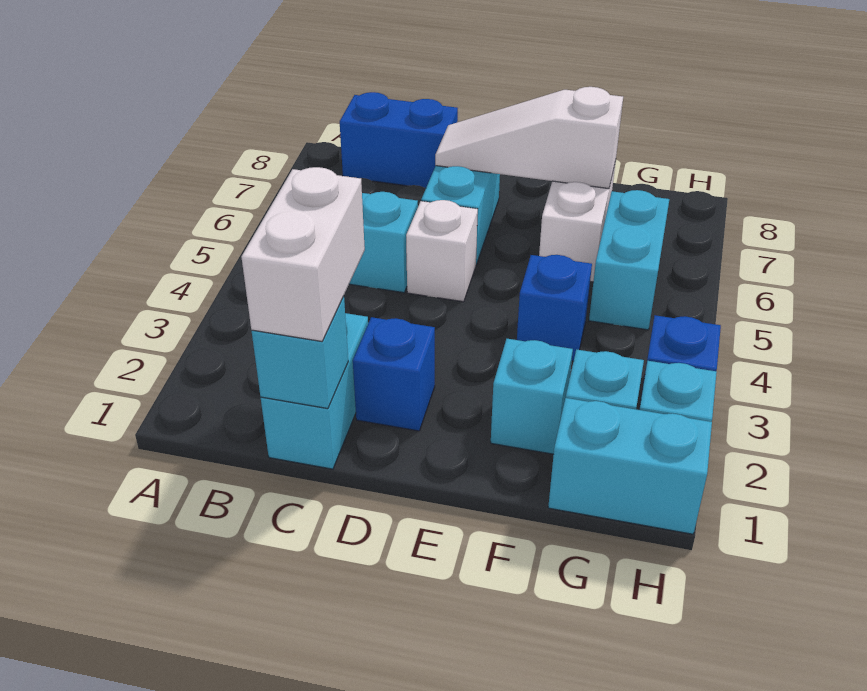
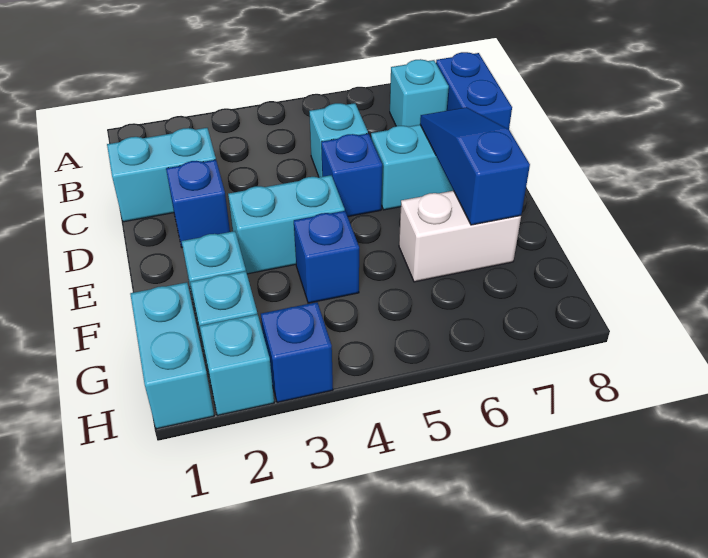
cyan brick C1 level 2 -> cyan brick B7 level 1
white brick C1:C2 level 3 -> none
white brick D5 level 1 -> blue brick D5 level 1
white slope D7:F7 level 2 top F -> blue slope D7:F7 level 2 top F
cyan brick G5:G6 level 1 -> cyan brick E3:E4 level 1

